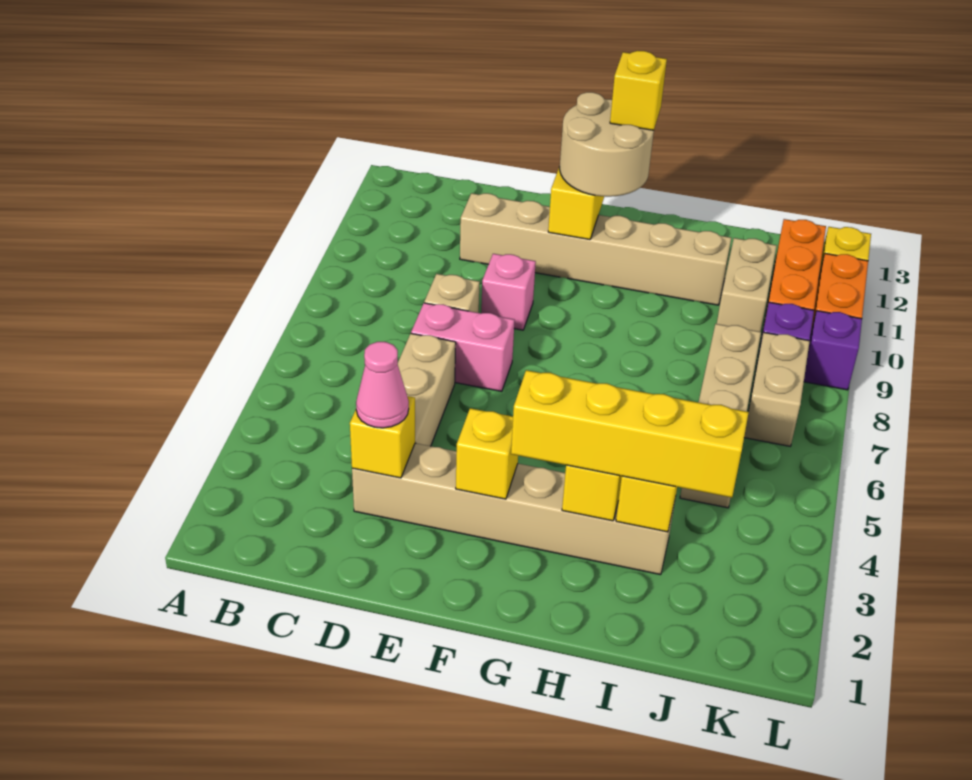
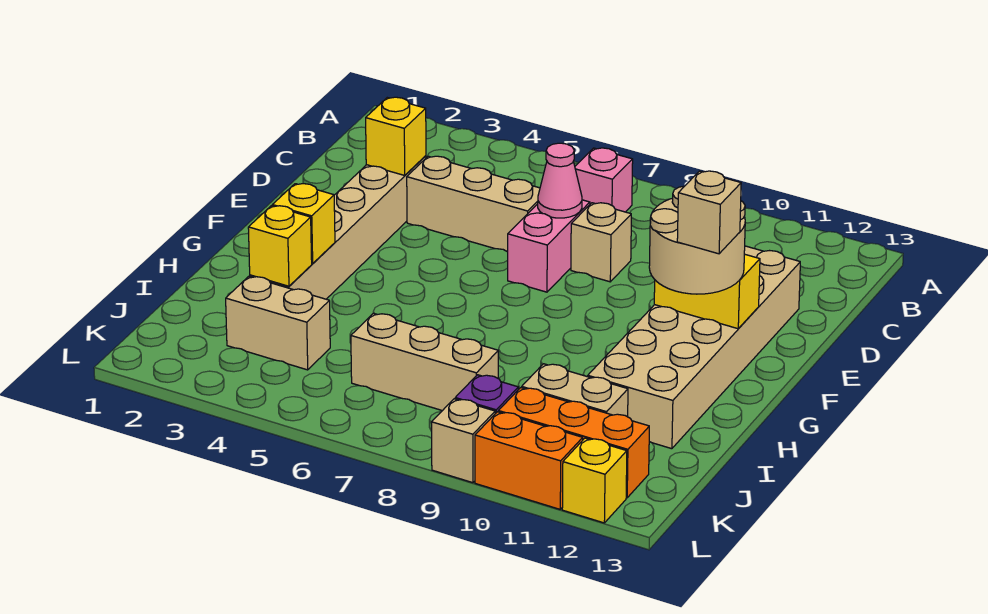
pink cone D3 level 3 -> pink cone D7 level 2
tan brick D11:I11 level 1 -> tan brick D11:I12 level 1
pink brick E9 level 1 -> pink brick B7 level 1
yellow brick F3 level 2 -> none
yellow brick G3:J3 level 3 -> none
yellow brick G12 level 4 -> tan brick G12 level 4
tan brick J5:J8 level 1 -> tan brick J6:J8 level 1
tan brick K7:K8 level 1 -> tan brick J3:J4 level 1
purple brick L9 level 1 -> tan brick L9 level 1

